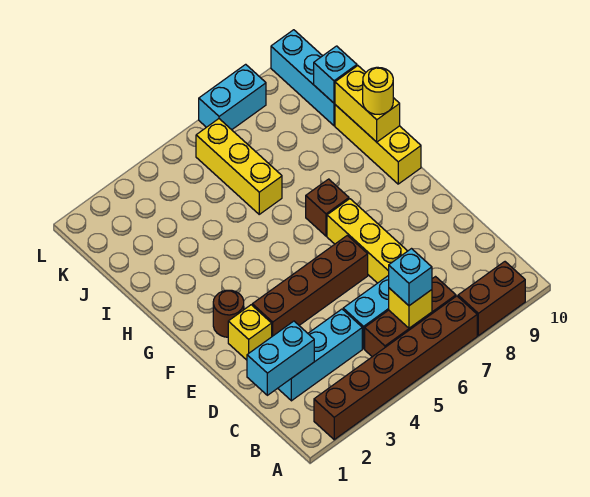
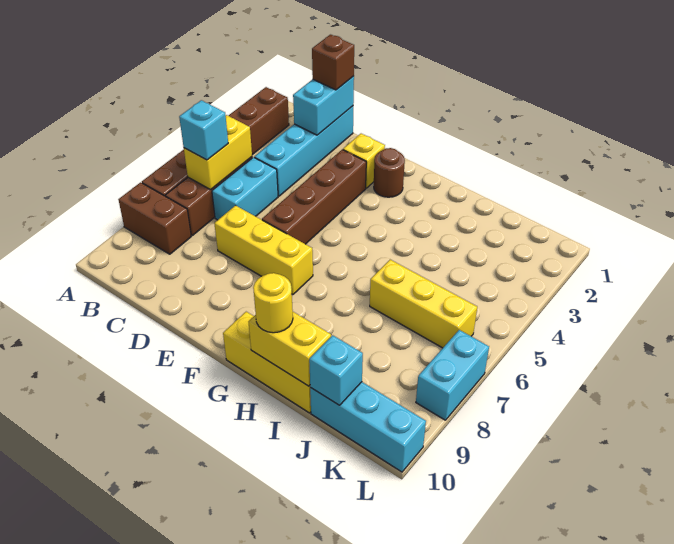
brown brick A8:A9 level 1 -> brown brick A8:B8 level 1
yellow brick B6 level 2 -> yellow brick B5:B6 level 2
cyan brick C2:C4 level 1 -> cyan brick C1:C4 level 1
brown brick G7 level 1 -> brown brick C1 level 3

